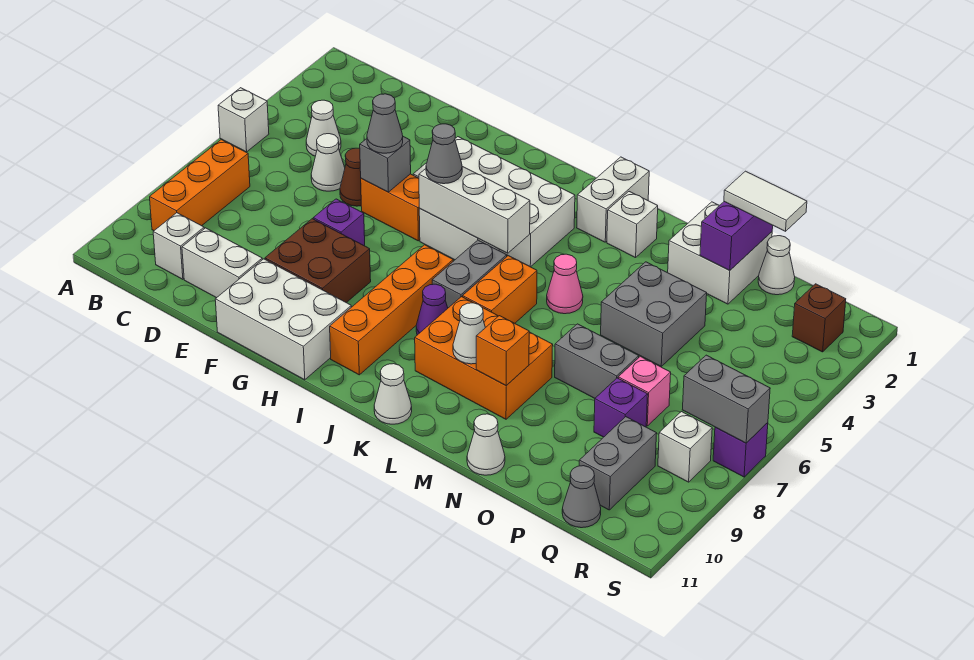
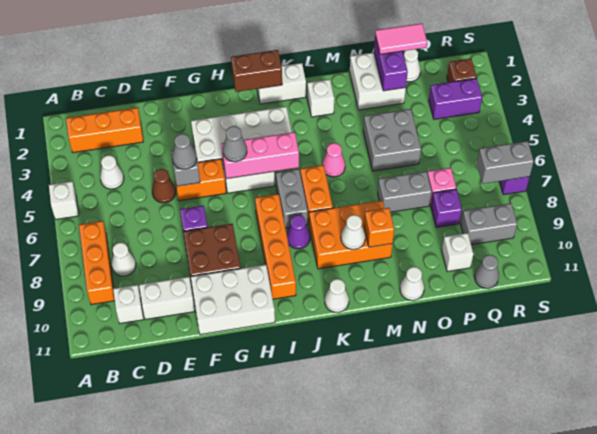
none -> orange brick B2:D2 level 1
white cone D5 level 1 -> white cone C8 level 1
white brick H5:J5 level 2 -> pink brick H5:J5 level 2
none -> brown brick I1:J1 level 2
white brick K1:K2 level 1 -> white brick J1:K1 level 1
white tile O1:P1 level 3 -> pink tile O1:P1 level 3
none -> purple brick Q3:R3 level 1
grey brick Q9:Q10 level 1 -> grey brick Q9:R9 level 1
white brick R8 level 1 -> white brick P10 level 1

